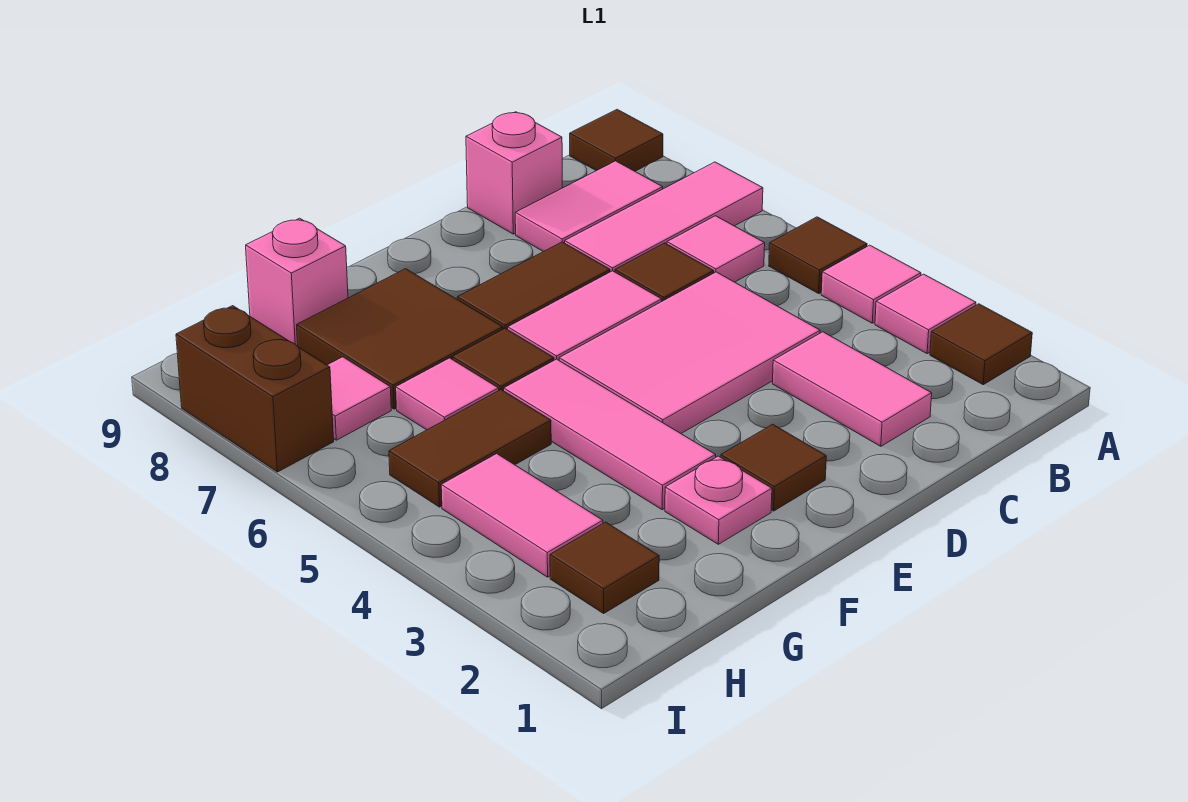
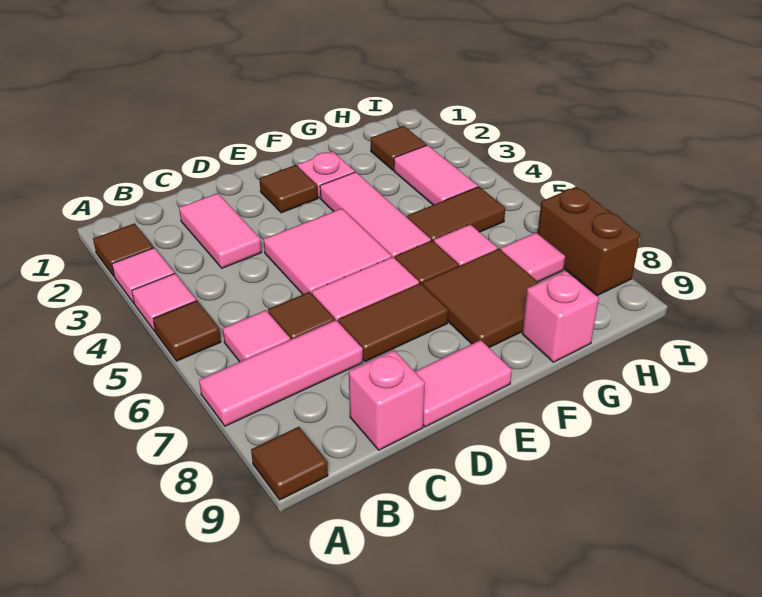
pink tile B8:C8 level 1 -> pink tile D9:E9 level 1
pink tile C4:E5 level 1 -> pink tile D4:E5 level 1

